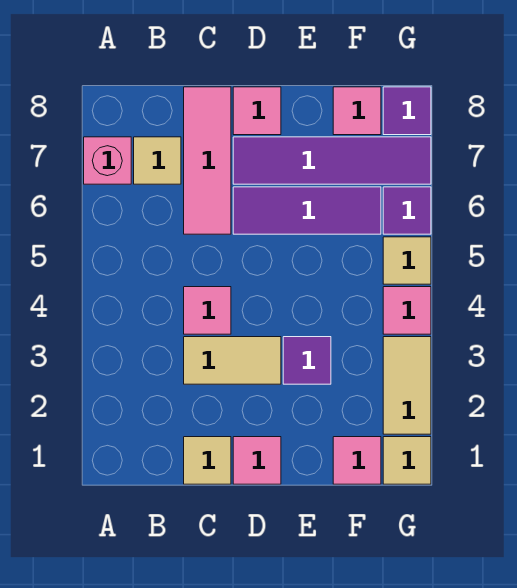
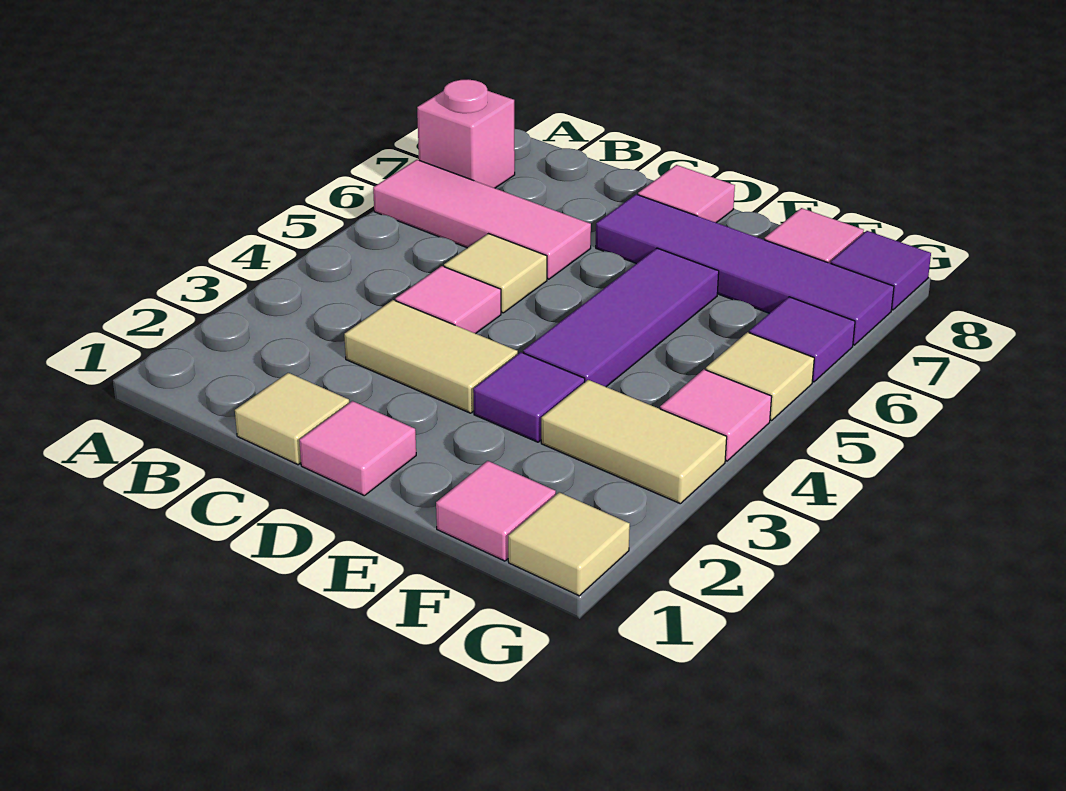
tan tile B7 level 1 -> tan tile C5 level 1
pink tile C6:C8 level 1 -> pink tile A6:C6 level 1
purple tile D6:F6 level 1 -> purple tile E4:E6 level 1
tan tile G2:G3 level 1 -> tan tile F3:G3 level 1

